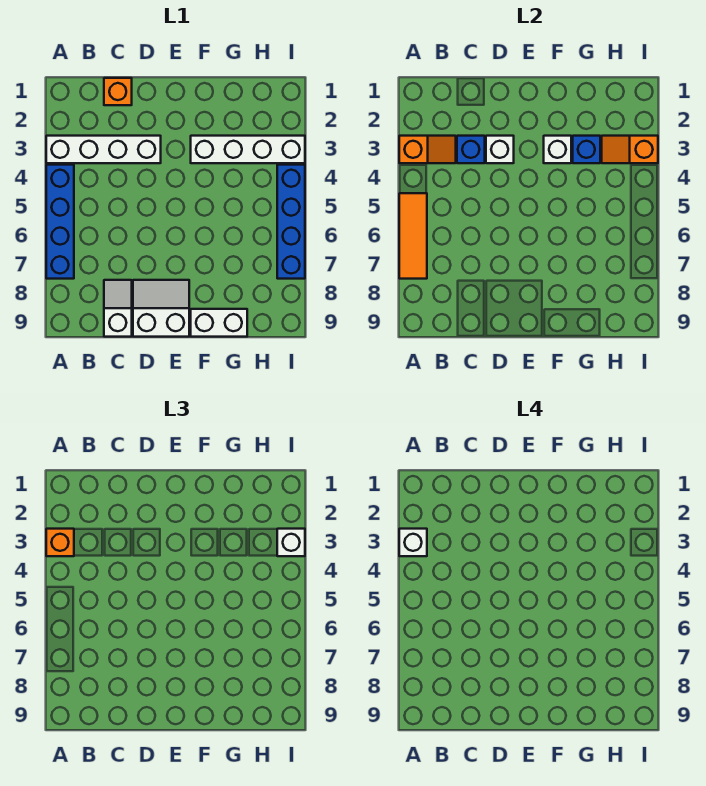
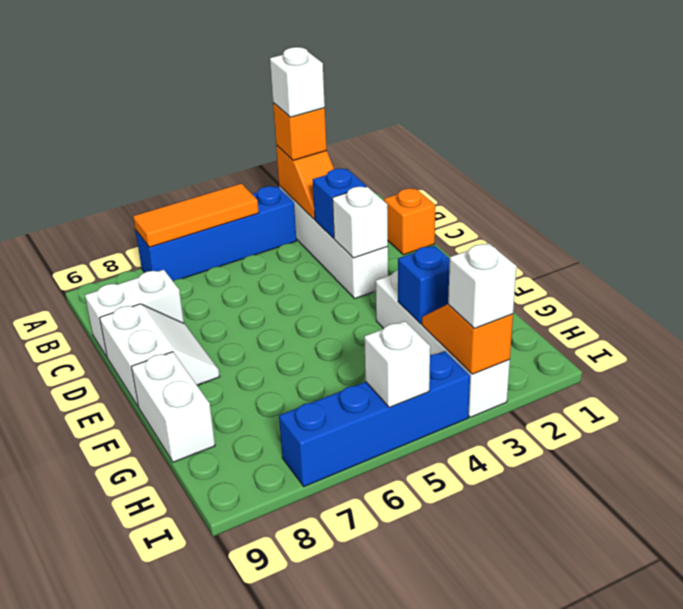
white slope C8:C9 level 1 top 9 -> white brick C8:C9 level 1
white brick F3 level 2 -> white brick I5 level 2

